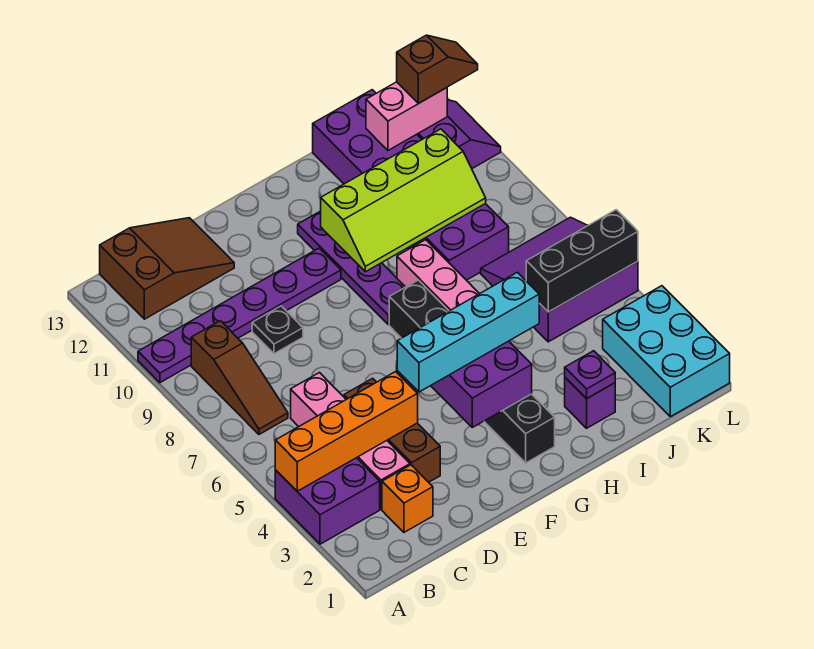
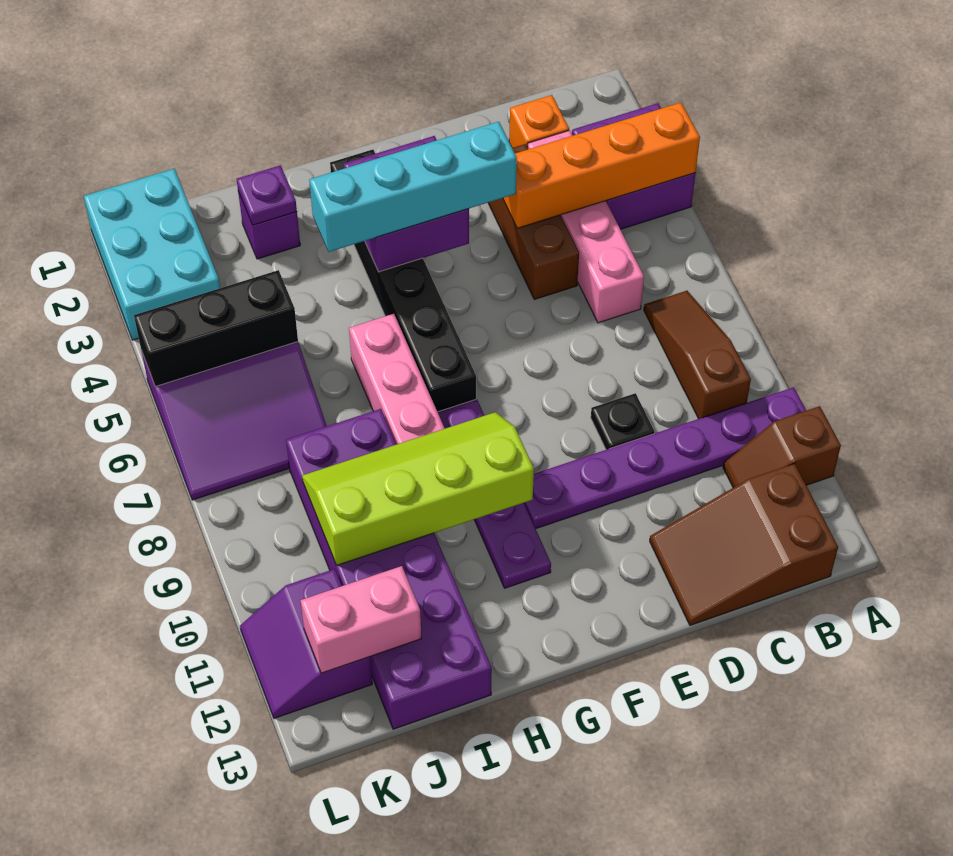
brown slope K12:L12 level 3 top K -> brown slope A11:B11 level 1 top A

